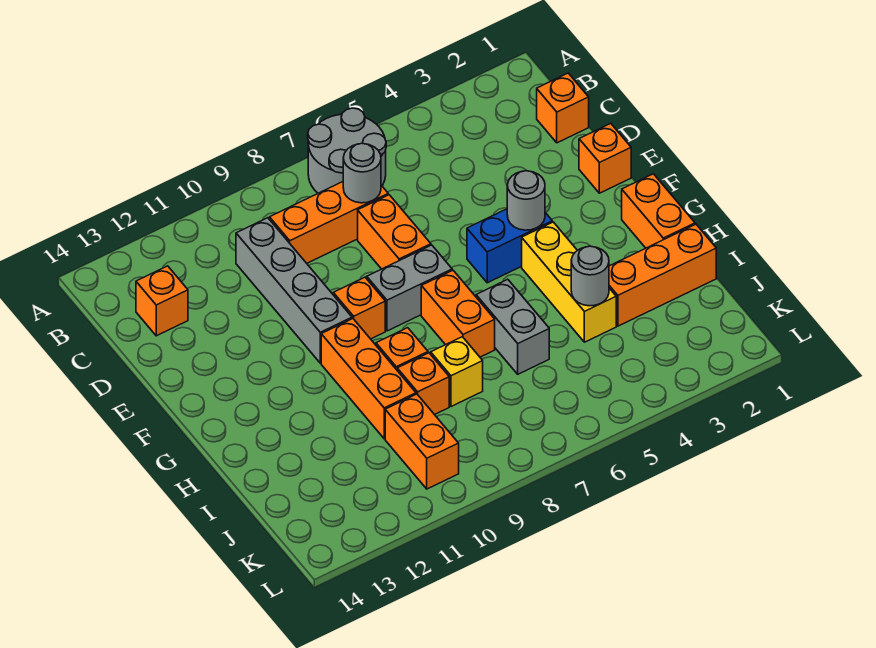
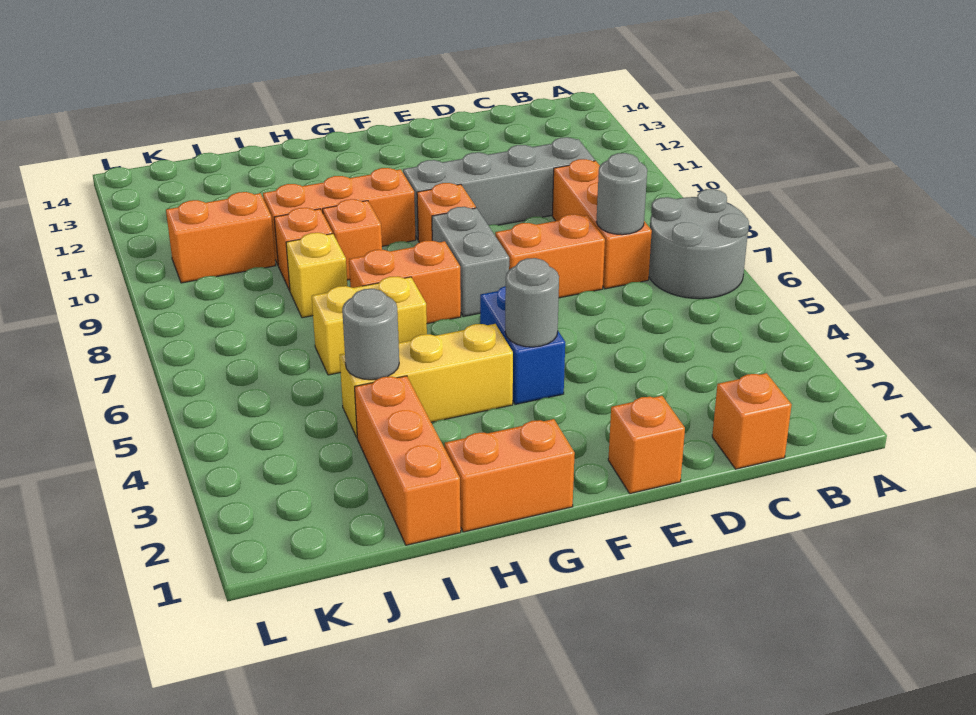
orange brick C13 level 1 -> none
grey brick H6:I6 level 1 -> yellow brick H6:I6 level 1

